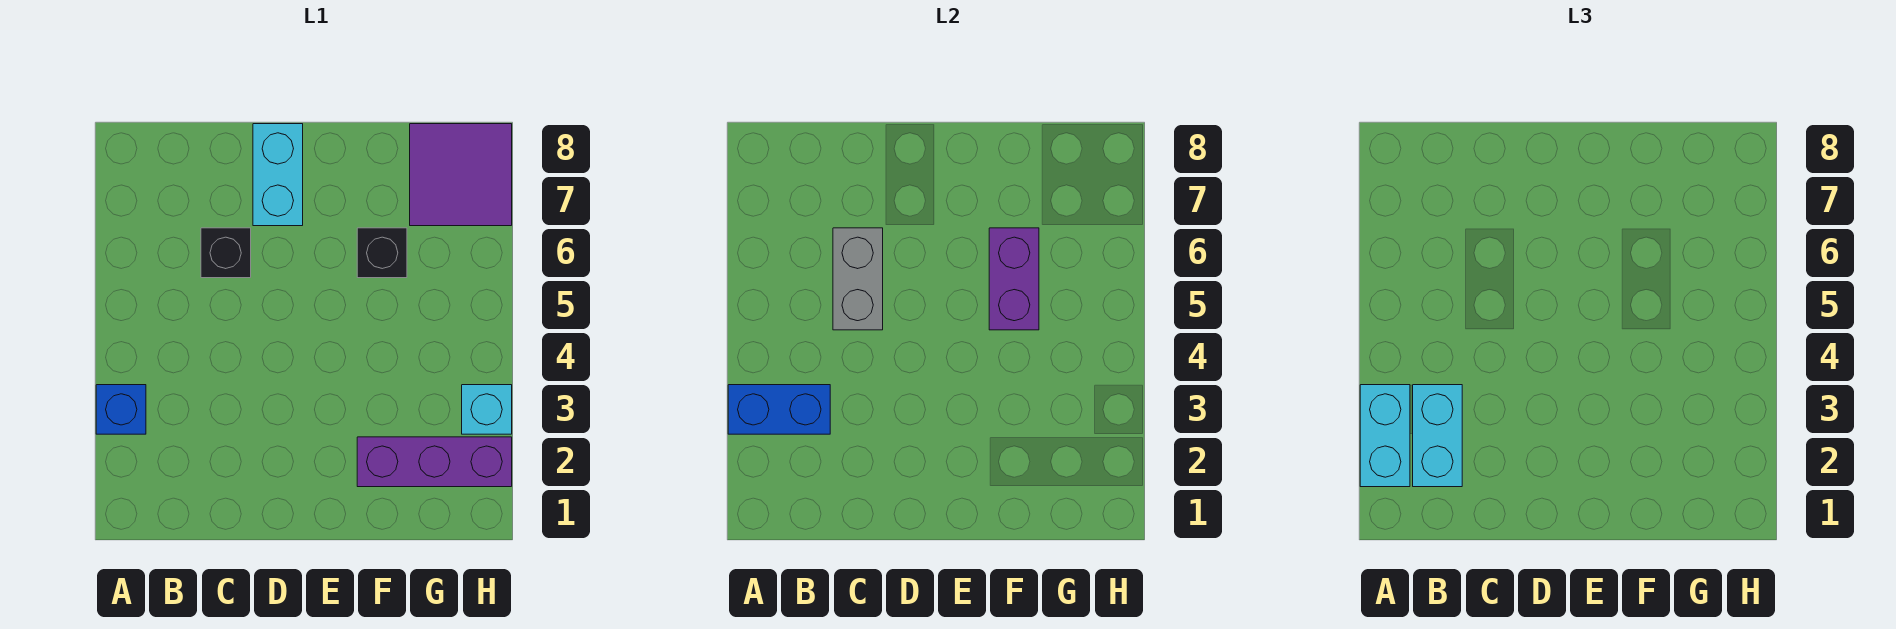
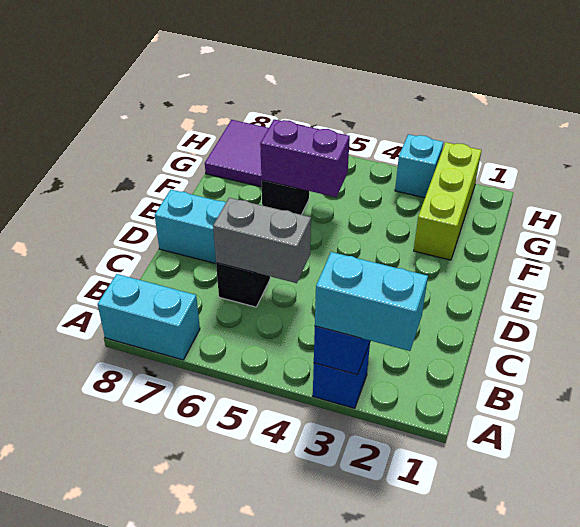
cyan brick B2:B3 level 3 -> cyan brick A7:A8 level 1
purple brick F2:H2 level 1 -> lime brick F2:H2 level 1

